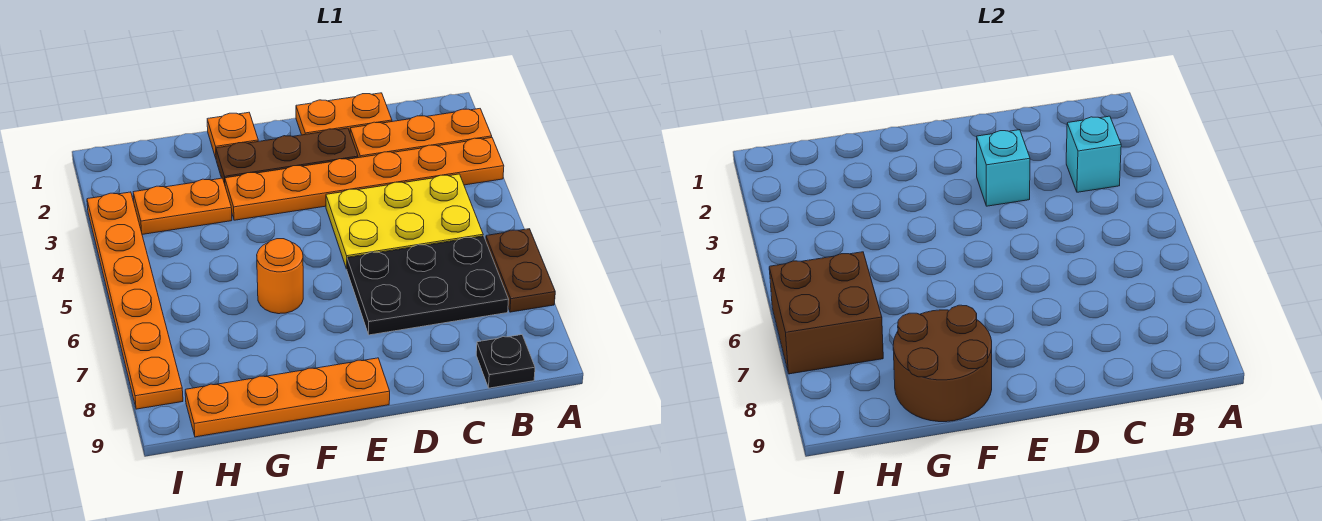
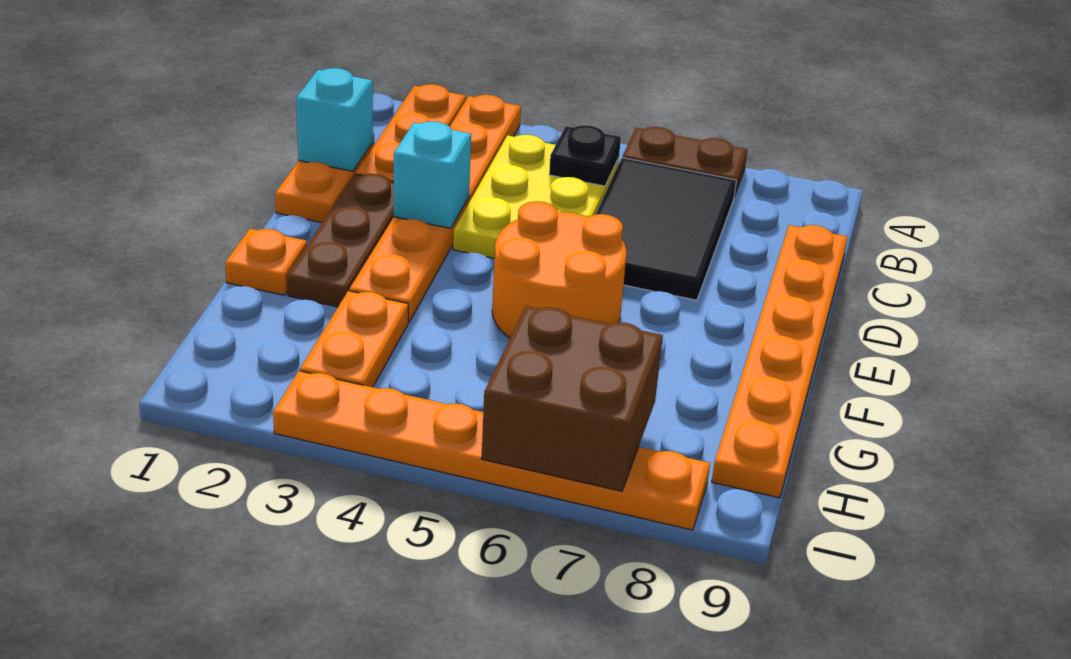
cyan brick B3 level 2 -> cyan brick C1 level 2
black plate B6:D7 level 1 -> black tile B6:D7 level 1
black plate B9 level 1 -> black plate B5 level 2
orange plate E9:H9 level 1 -> orange plate C9:H9 level 1
orange round brick F6 level 1 -> orange round brick E5:F6 level 1
brown round brick F8:G9 level 2 -> none

